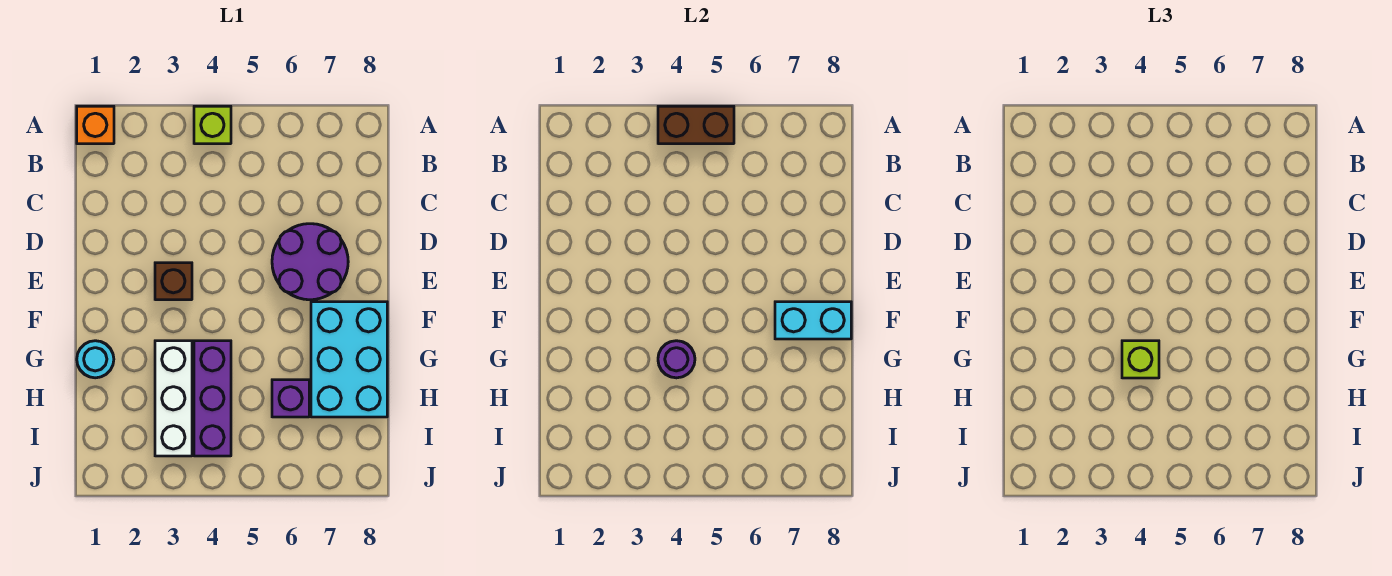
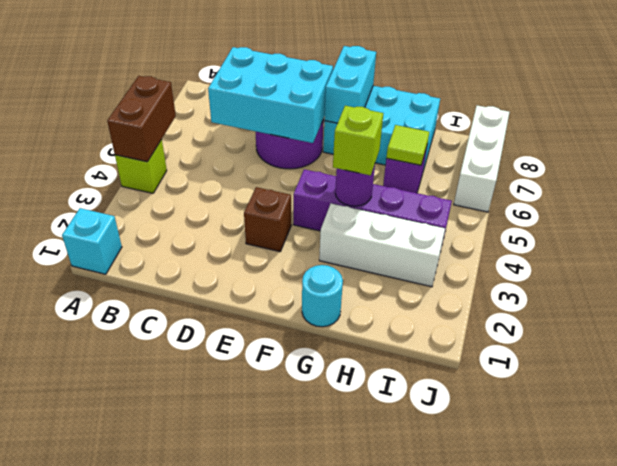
orange brick A1 level 1 -> cyan brick A1 level 1
none -> cyan brick C6:E7 level 2
purple brick G4:I4 level 1 -> purple brick F4:I4 level 1
none -> lime tile H6 level 2
none -> white brick J6:J8 level 1

